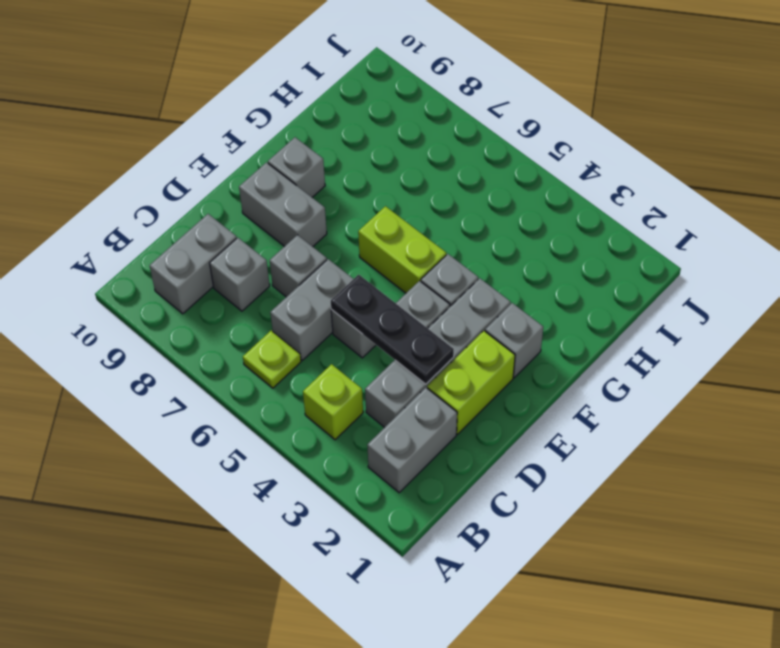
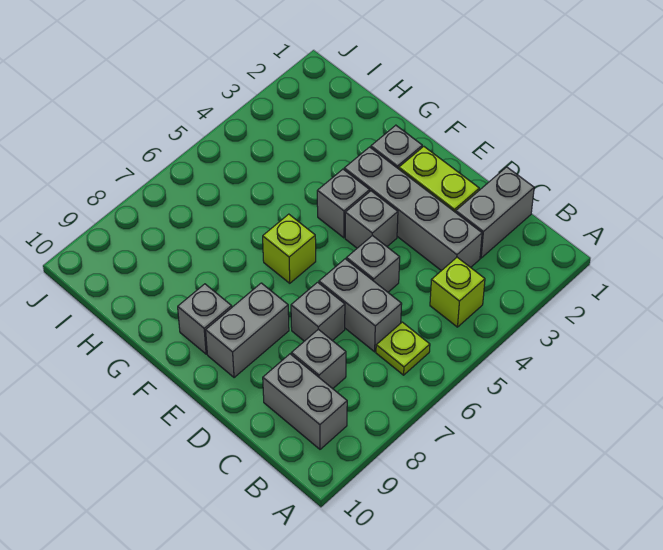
grey brick B2:C2 level 1 -> grey brick C1:C2 level 1
black plate D3:D5 level 2 -> none
lime brick F5:F6 level 1 -> lime brick F6 level 1

